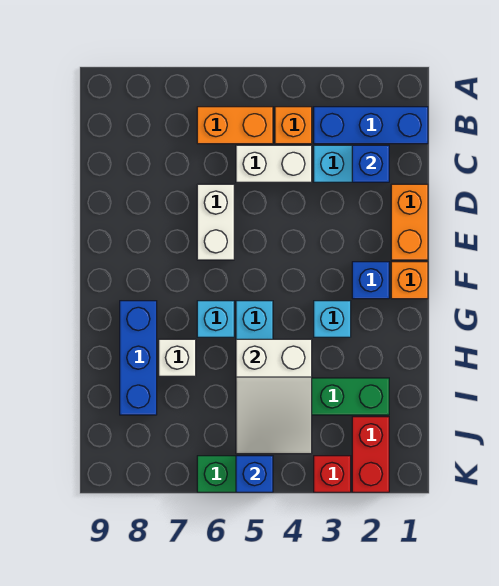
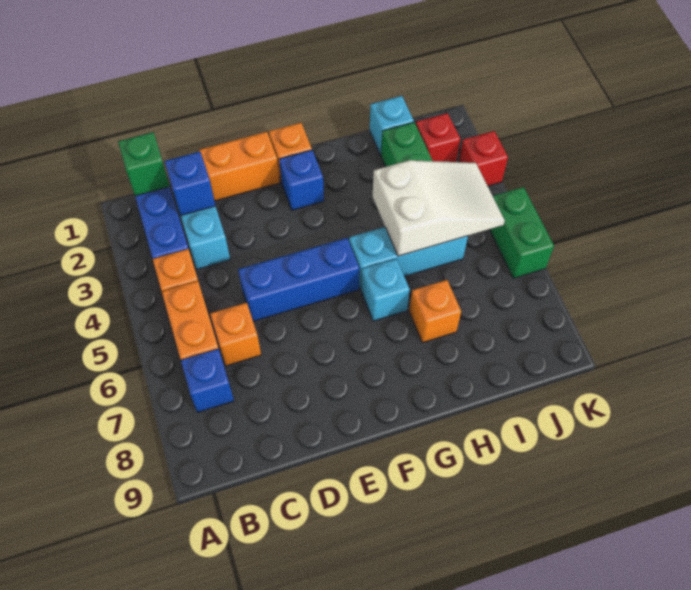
none -> green brick B1 level 2
white brick C4:C5 level 1 -> none
none -> orange brick C6 level 1
white brick D6:E6 level 1 -> none
cyan brick G3 level 1 -> cyan brick I1 level 1
blue brick G8:I8 level 1 -> blue brick D5:F5 level 1
white brick H7 level 1 -> orange brick H7 level 1
red brick J2:K2 level 1 -> red brick J2 level 1
blue brick K5 level 2 -> blue brick B7 level 1

